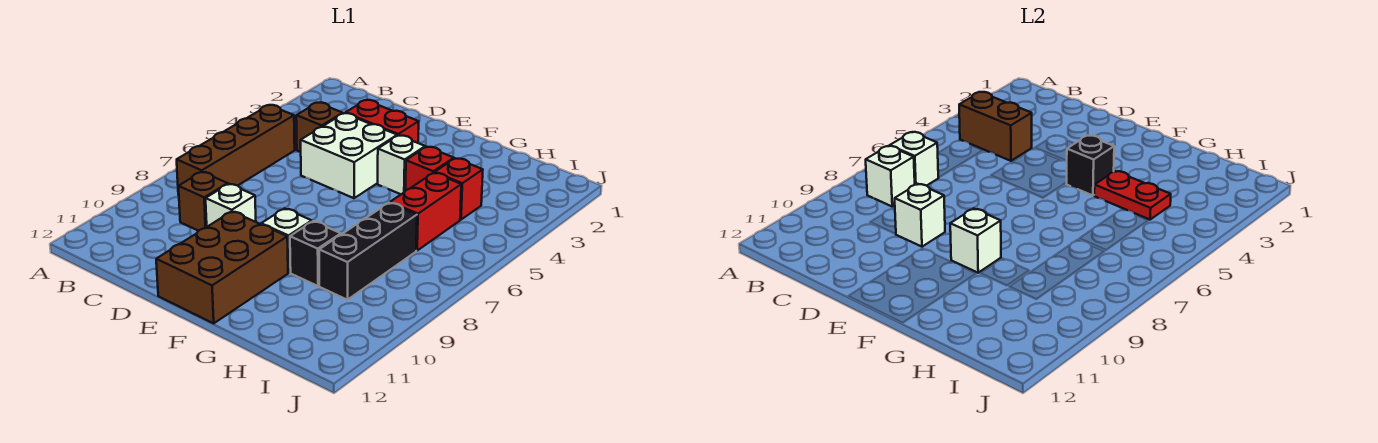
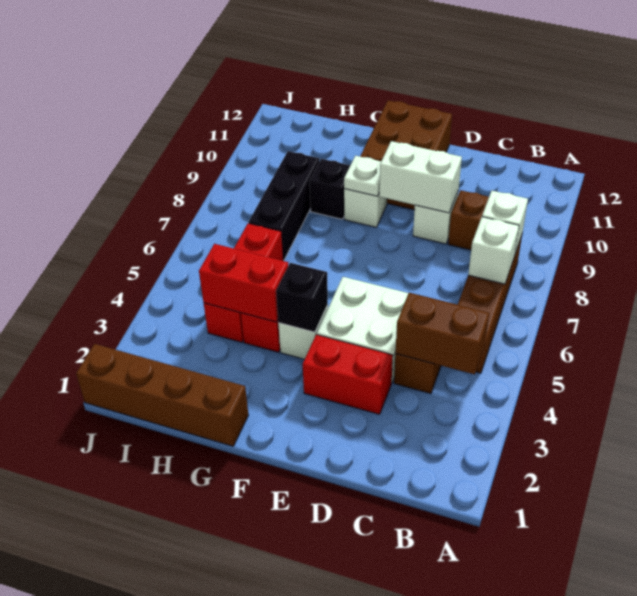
white brick D9 level 2 -> white brick D9:E9 level 2
white brick F9 level 2 -> white plate F9 level 2
none -> brown brick G1:J1 level 1
red plate G4:H4 level 2 -> red brick G4:H4 level 2

